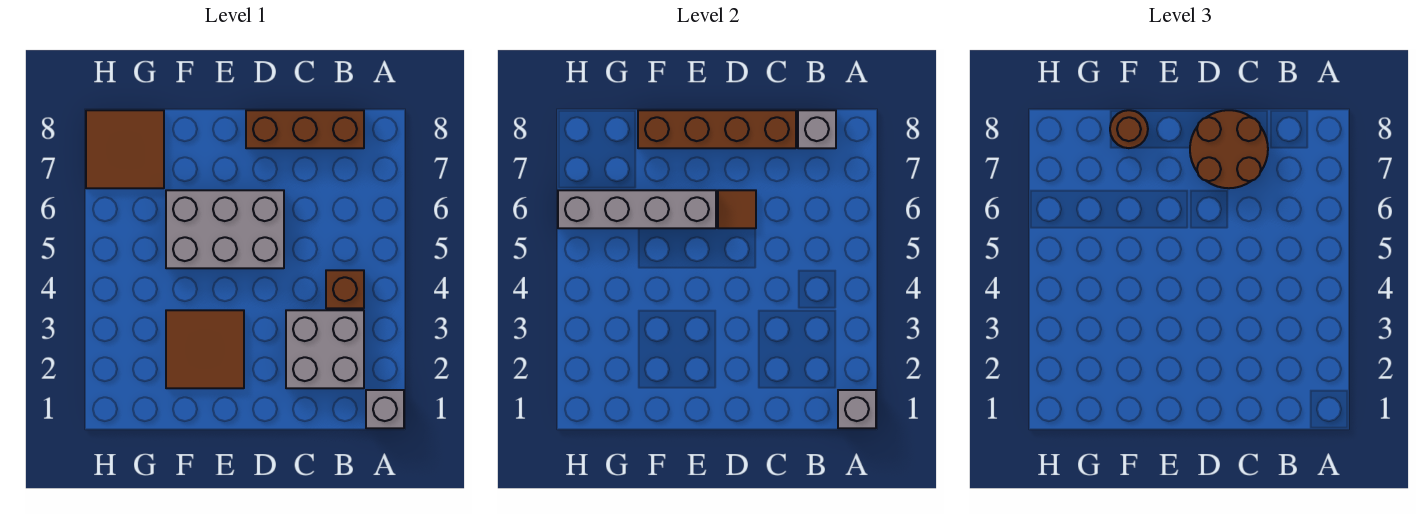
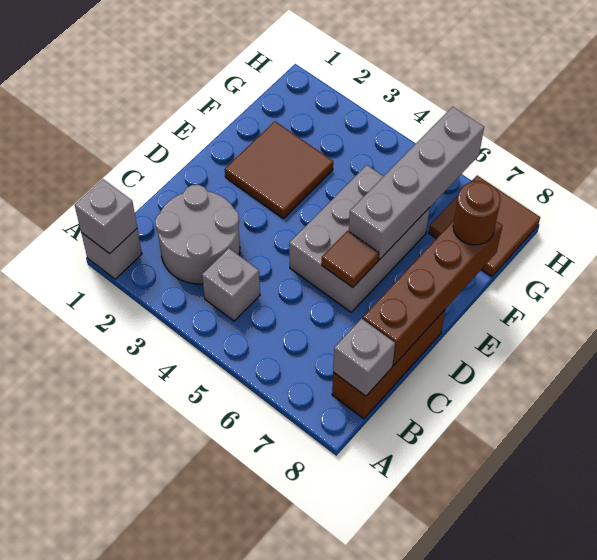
grey brick B2:C3 level 1 -> grey round brick B2:C3 level 1
brown brick B4 level 1 -> grey brick B4 level 1
brown round brick C7:D8 level 3 -> none

